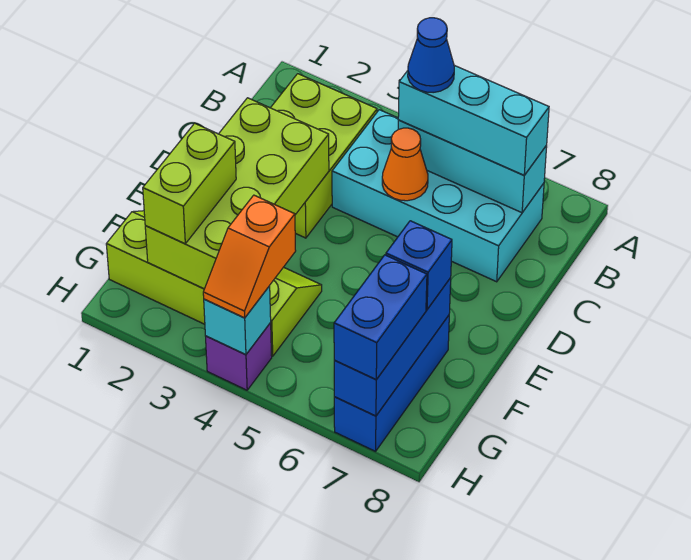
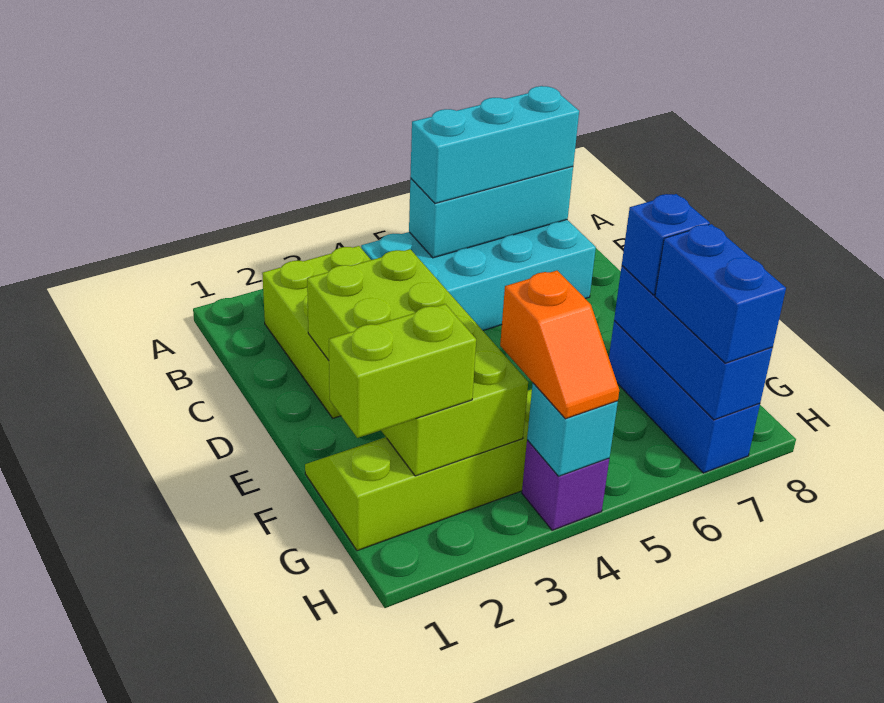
blue cone B5 level 4 -> none
orange cone C5 level 2 -> none
lime brick F2:G2 level 3 -> lime brick G1:G2 level 3

